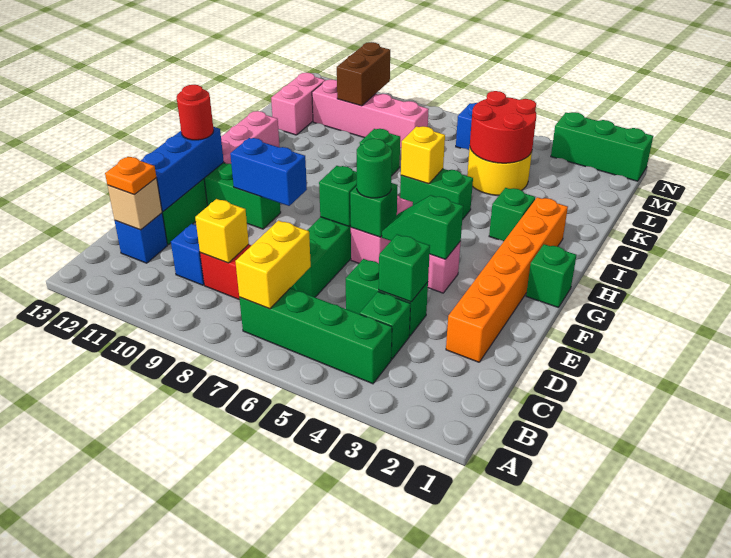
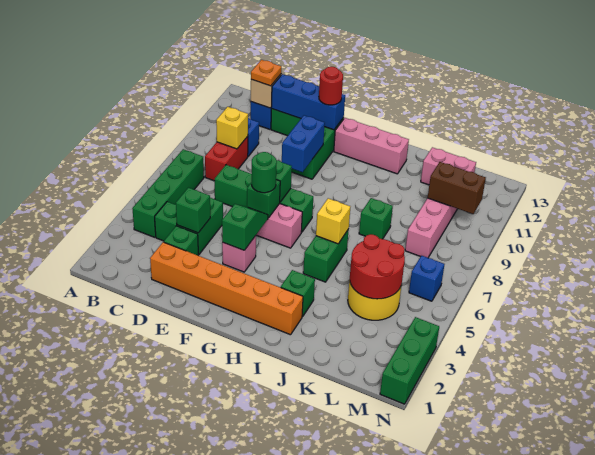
yellow brick B7:C7 level 2 -> none
green brick G1 level 1 -> green brick D3 level 1

